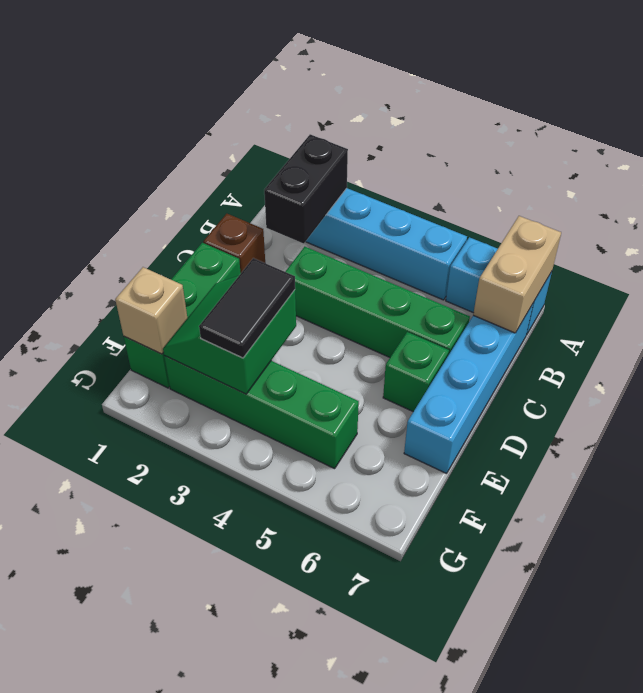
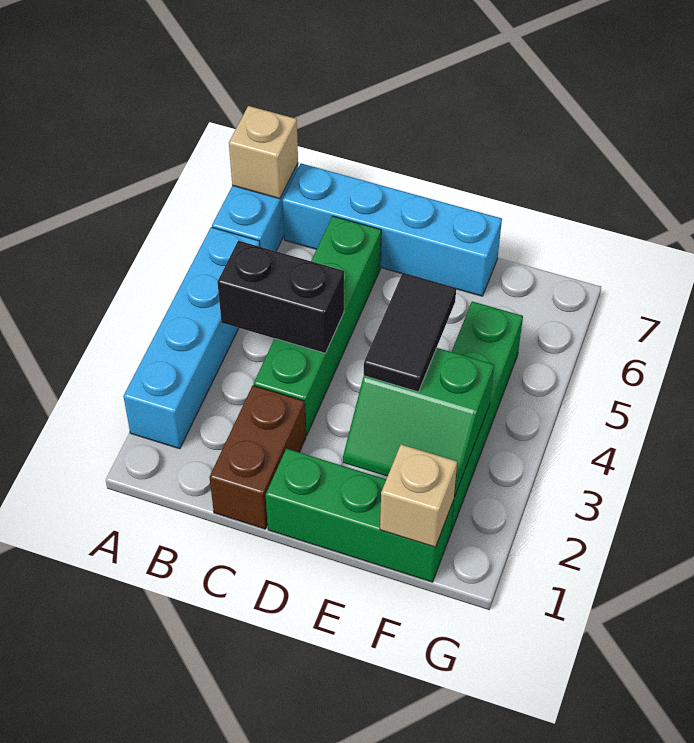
black brick A2:B2 level 2 -> black brick B4:C4 level 2
tan brick A7:B7 level 2 -> tan brick A7 level 2
brown brick C1 level 1 -> brown brick C1:C2 level 1
green brick D6 level 1 -> none
black tile E3:F3 level 3 -> black tile E3:E4 level 3

